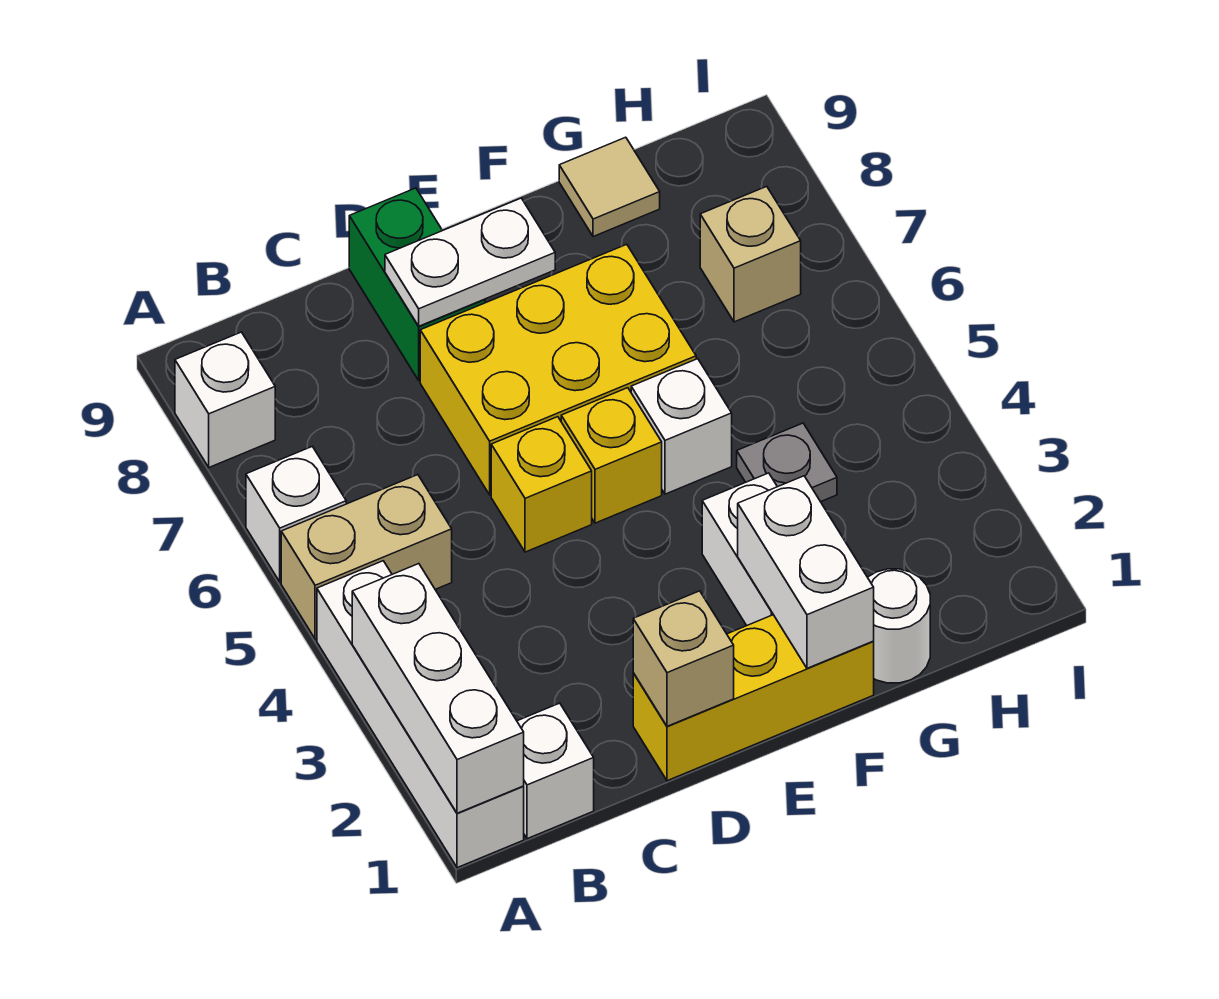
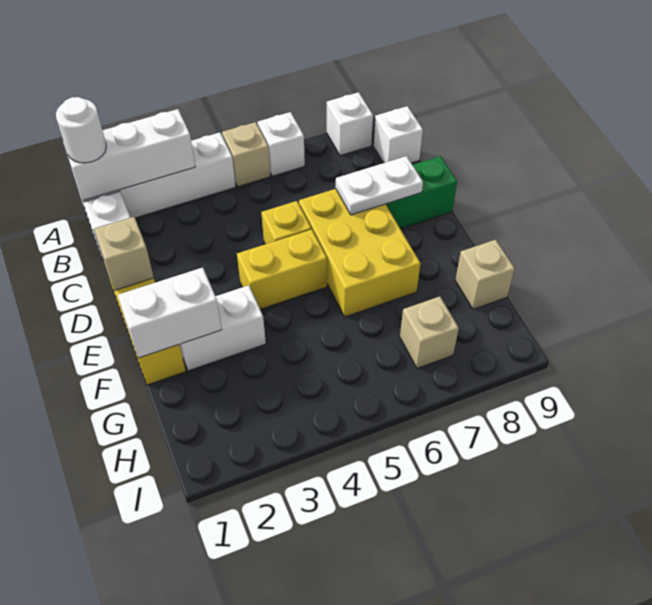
tan brick A5:B5 level 1 -> tan brick A5 level 1
white plate D8:E8 level 2 -> white plate D7:D8 level 2
yellow brick E5 level 1 -> yellow brick E4:E5 level 1
white brick F5 level 1 -> white brick B9 level 1
white round brick G1 level 1 -> white round brick A1 level 3
grey plate G4 level 1 -> none
tan tile G9 level 1 -> tan brick G9 level 1

